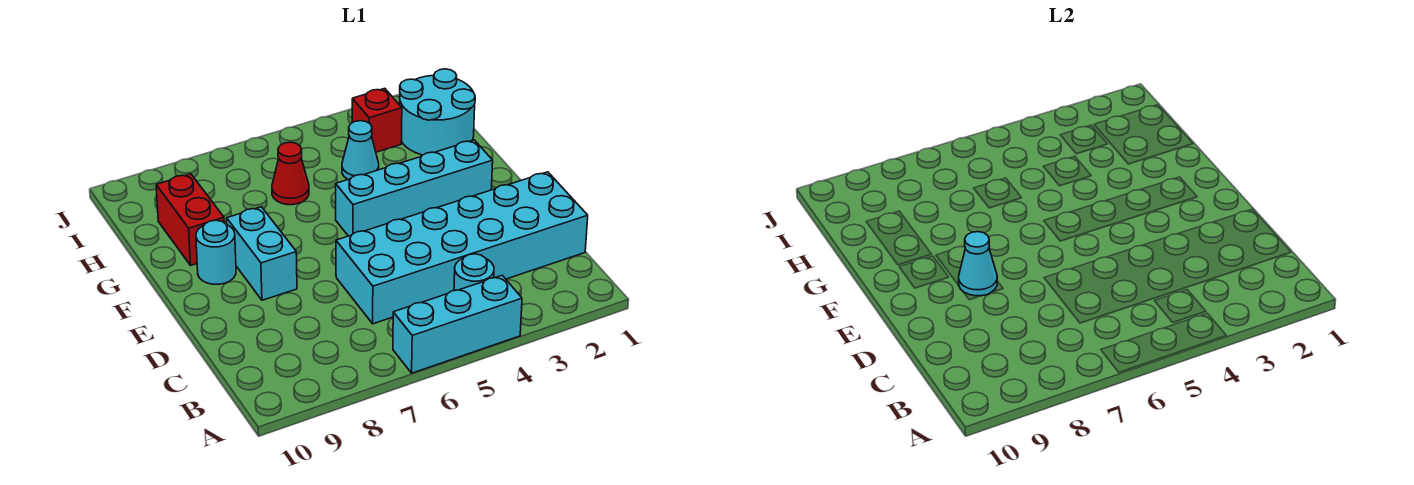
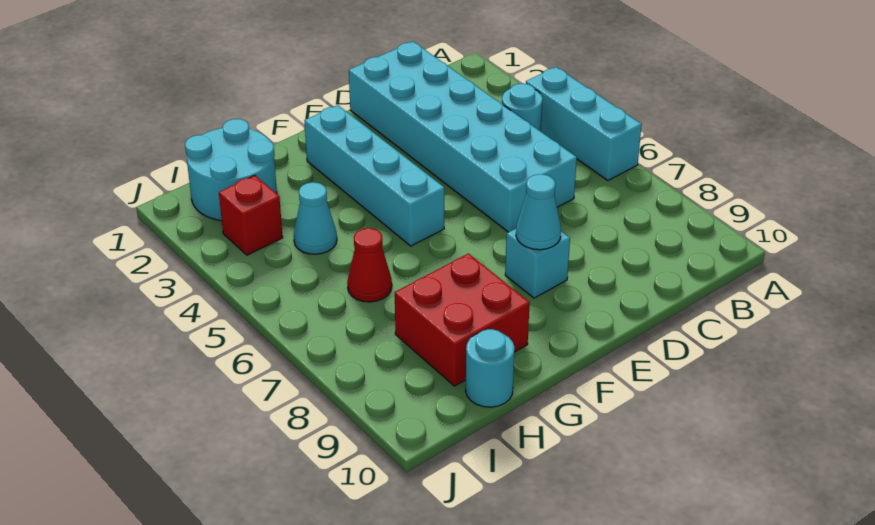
cyan brick E8:F8 level 1 -> cyan brick E8 level 1
cyan round brick F9 level 1 -> cyan round brick H10 level 1
red brick G9:H9 level 1 -> red brick G8:H9 level 1

